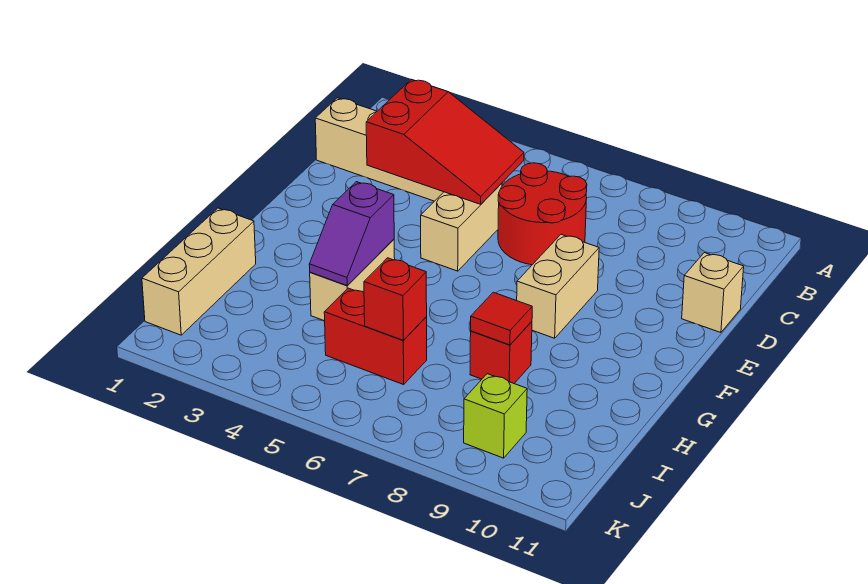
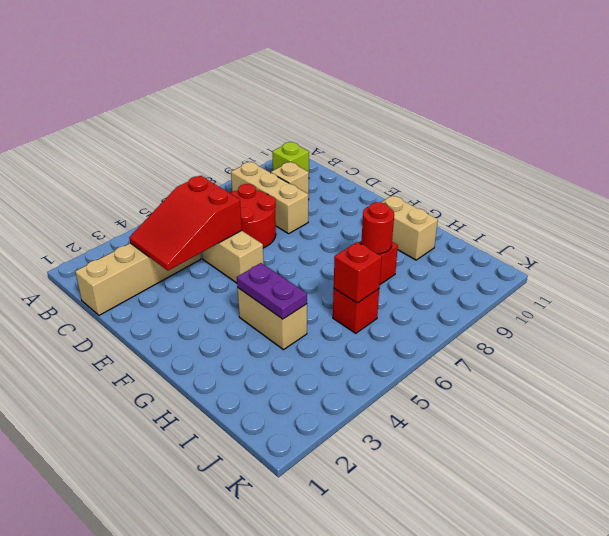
red slope C3:D5 level 2 top 3 -> red slope C3:D5 level 2 top 5
tan brick D11 level 1 -> tan brick C9 level 1
tan brick E8:F8 level 1 -> tan brick G10:H10 level 1
purple slope G4:H4 level 2 top G -> purple plate G4:H4 level 2
tan brick H1:J1 level 1 -> tan brick B8:D8 level 1
red tile H8 level 2 -> red round brick H8 level 2
red brick I5:I6 level 1 -> red brick I6 level 1
lime brick J9 level 1 -> lime brick B10 level 1

